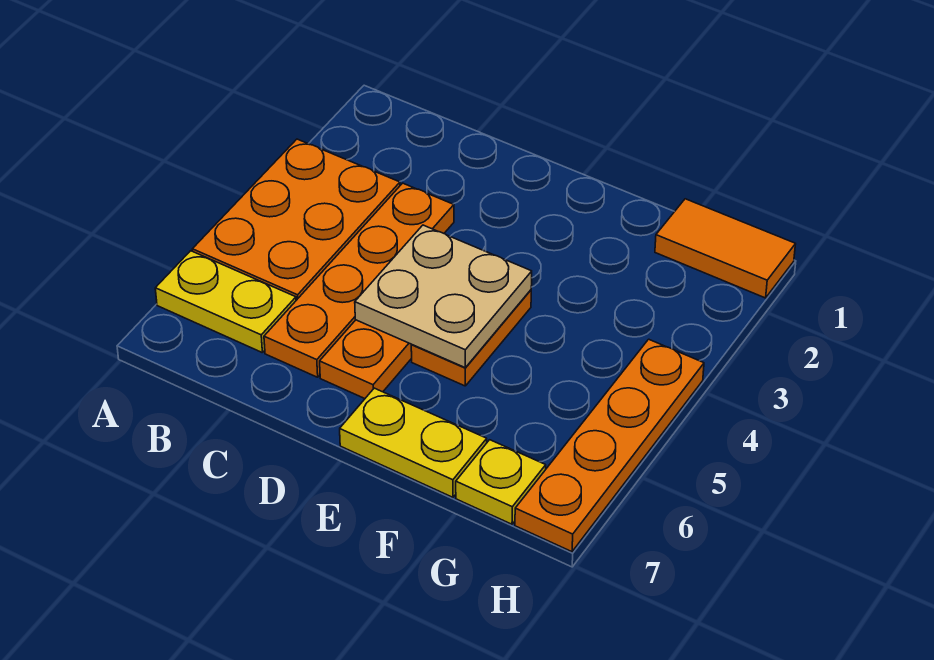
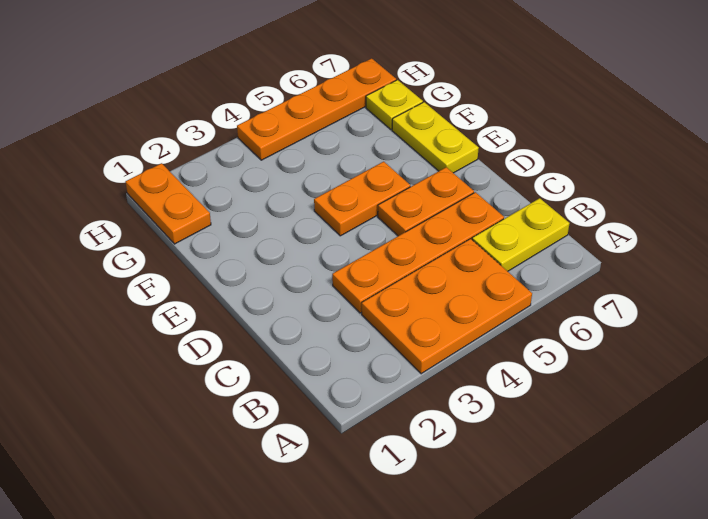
yellow plate A6:B6 level 1 -> yellow plate B6:B7 level 1
tan plate D4:E5 level 2 -> none
orange tile G1:H1 level 1 -> orange plate G1:H1 level 1

